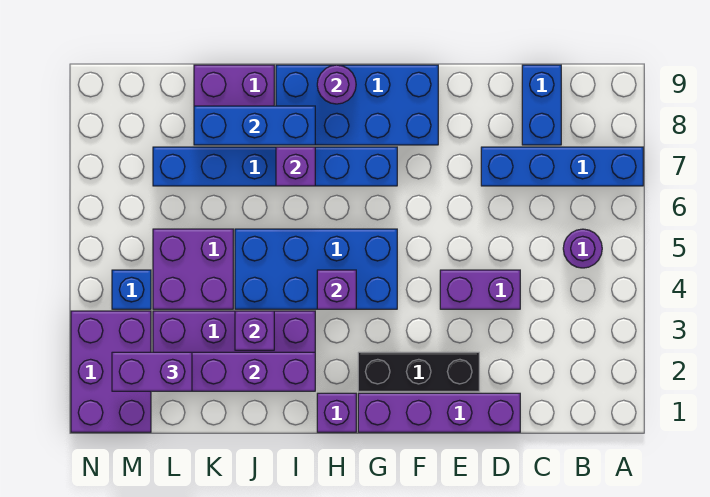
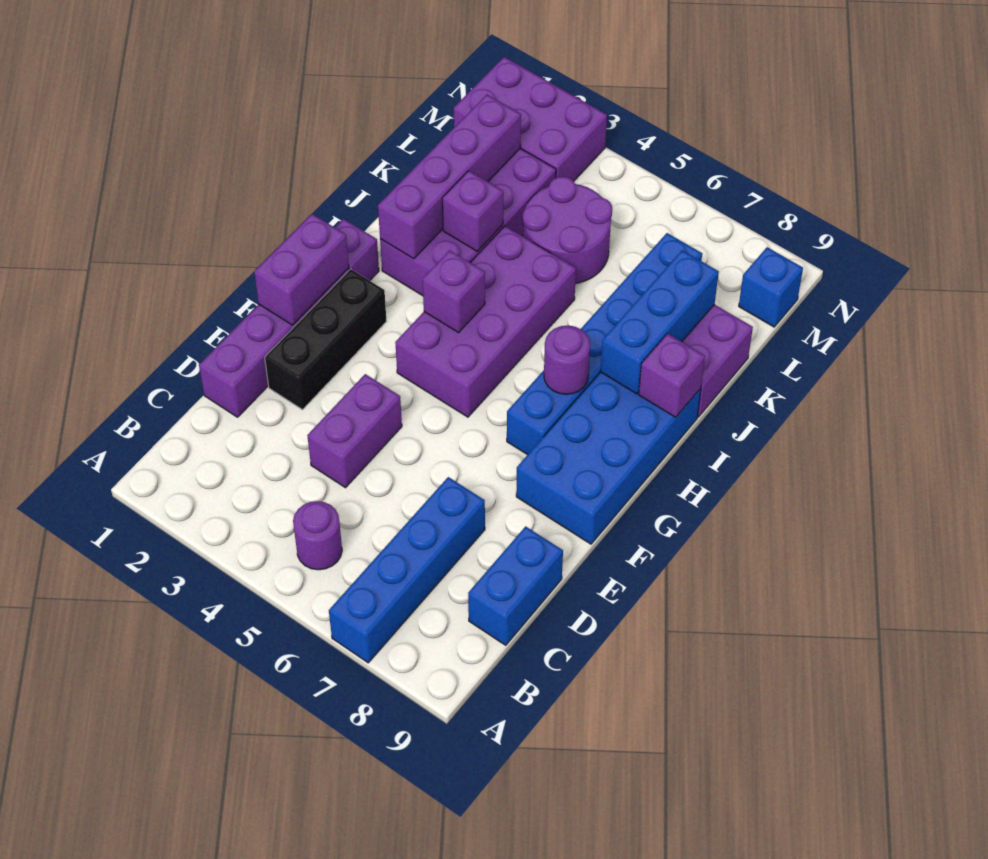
blue brick C8:C9 level 1 -> blue brick C9:D9 level 1
blue brick G4:J5 level 1 -> purple brick G4:J5 level 1
purple round brick H9 level 2 -> purple round brick H7 level 2
purple brick I7 level 2 -> purple brick I9 level 2
purple brick K4:L5 level 1 -> purple round brick K4:L5 level 1
purple brick L2:M2 level 3 -> purple brick F1:G1 level 2
blue brick M4 level 1 -> blue brick M9 level 1

